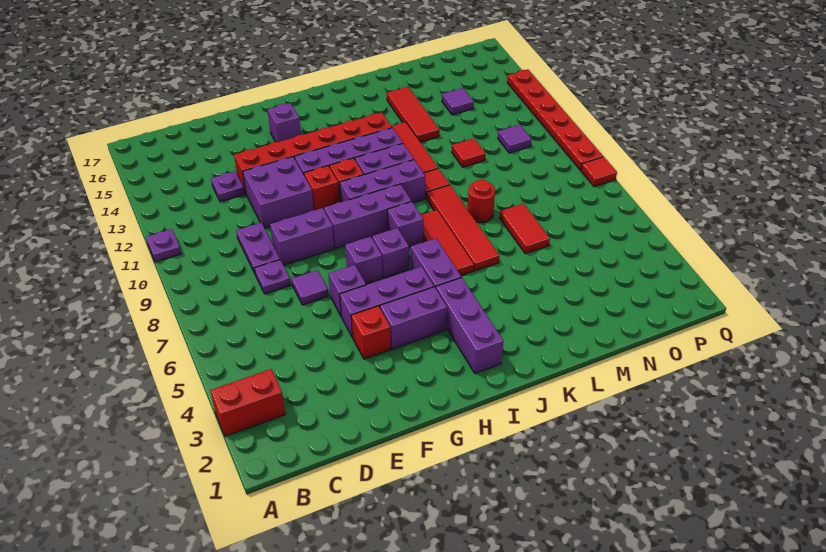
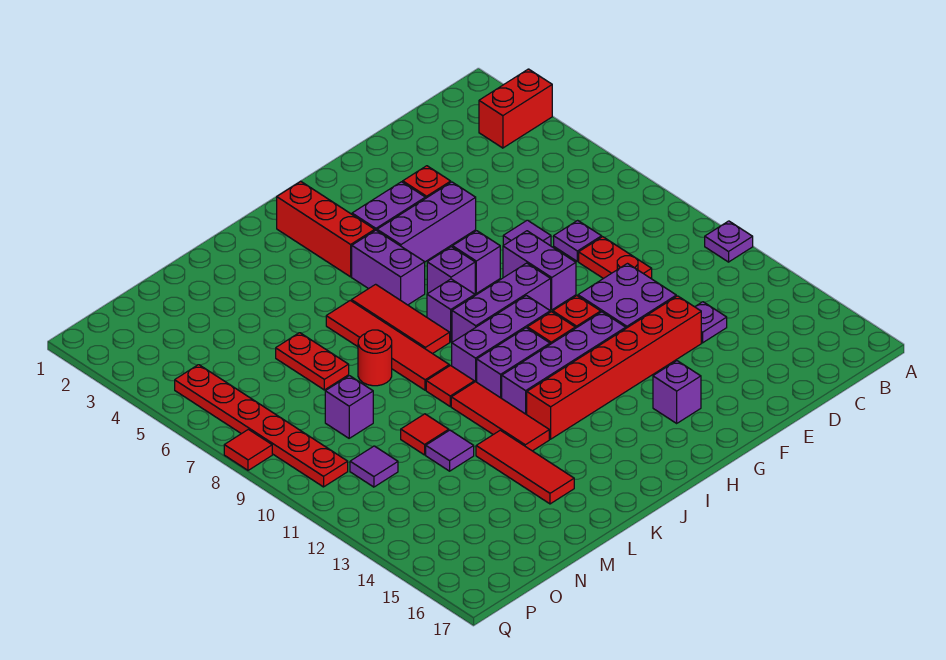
purple plate D9:D10 level 1 -> red plate D9:D10 level 1
purple brick E9:F9 level 1 -> purple brick F8:F9 level 1
purple brick F6 level 1 -> purple brick N9 level 1
purple brick I2:I4 level 1 -> red brick I2:I4 level 1
red tile M6:M7 level 1 -> red plate M6:M7 level 1
purple tile N14 level 1 -> purple tile M12 level 1
red plate Q9:Q14 level 1 -> red plate P5:P10 level 1

